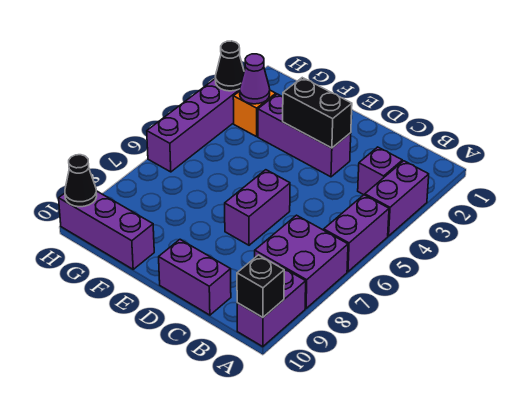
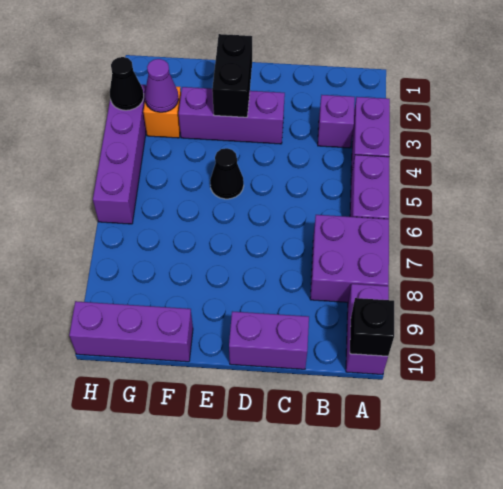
black brick D3:E3 level 2 -> black brick E2:E3 level 2
purple brick D6:D7 level 1 -> none
black cone H10 level 2 -> black cone E5 level 1

